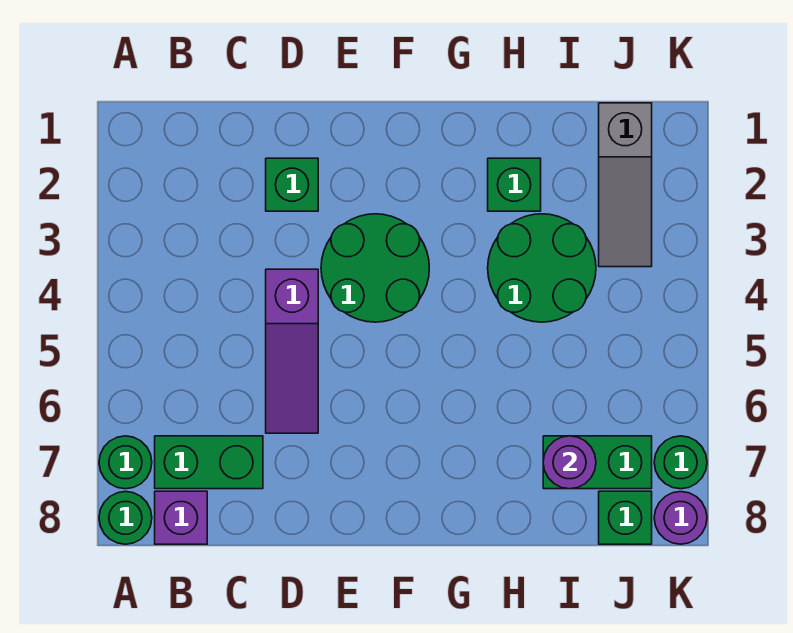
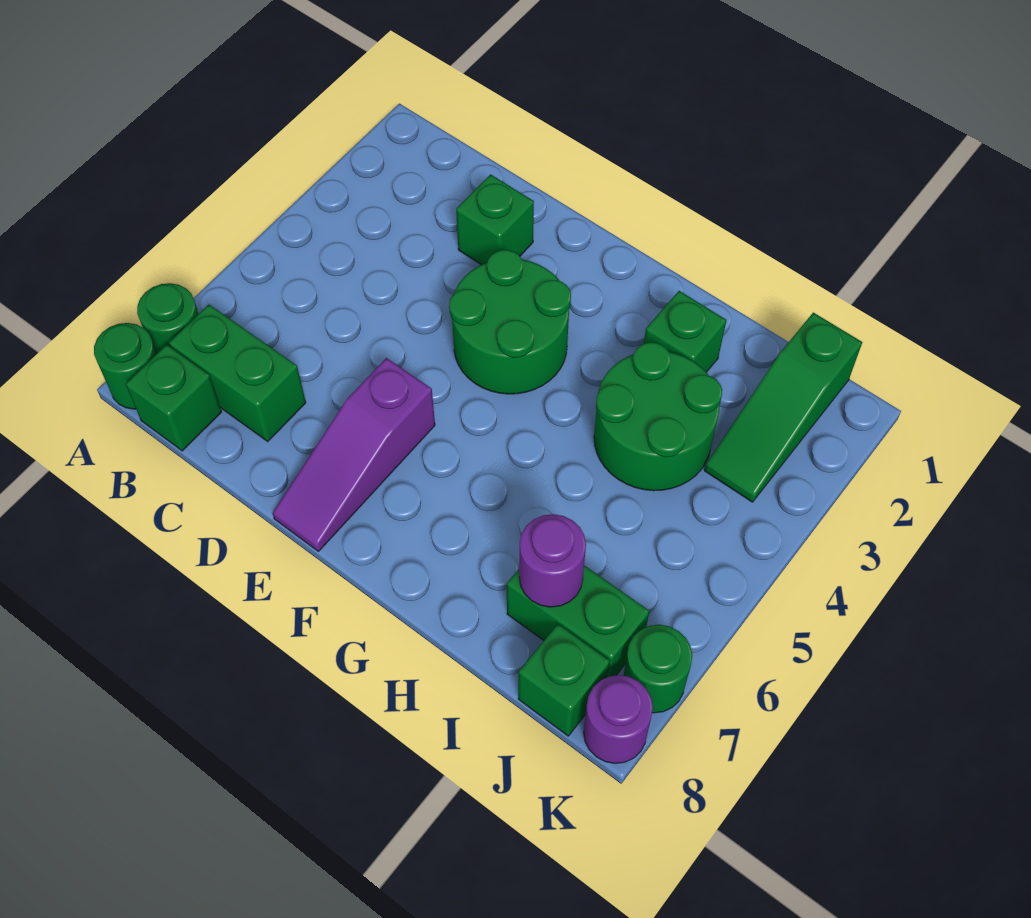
purple brick B8 level 1 -> green brick B8 level 1
purple slope D4:D6 level 1 top 4 -> purple slope E6:E8 level 1 top 6
grey slope J1:J3 level 1 top 1 -> green slope J1:J3 level 1 top 1

